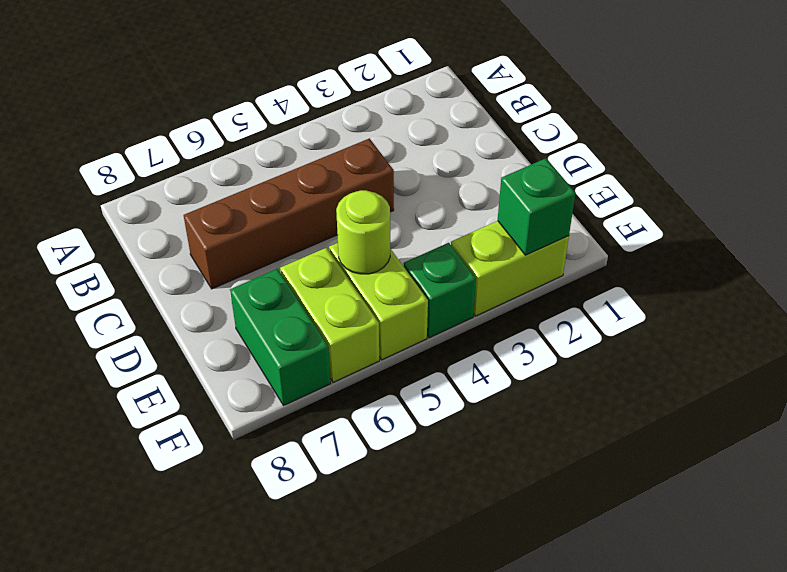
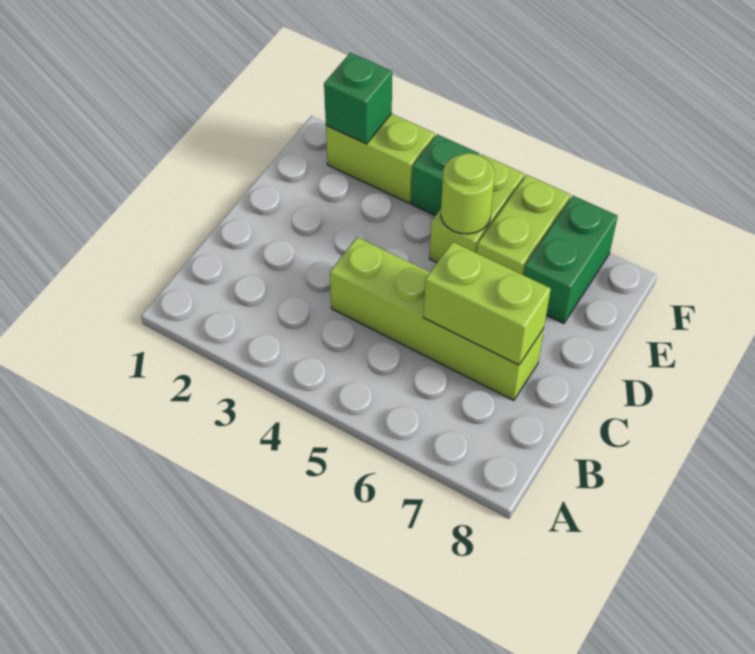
brown brick C4:C7 level 1 -> lime brick C4:C7 level 1
none -> lime brick C6:C7 level 2

